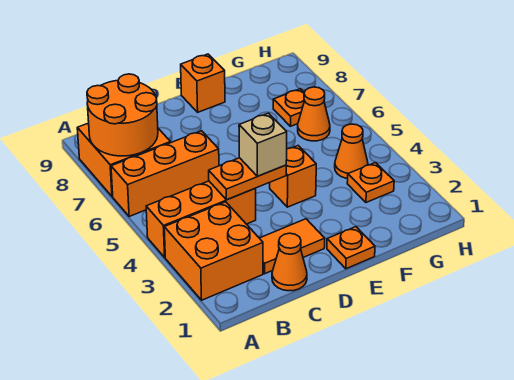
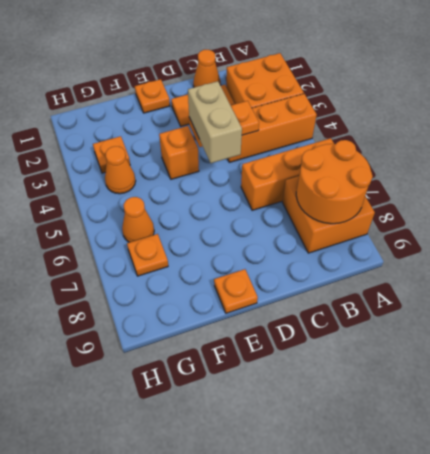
tan brick D4 level 3 -> tan brick D4:D5 level 3
orange brick E9 level 1 -> orange plate E9 level 1

